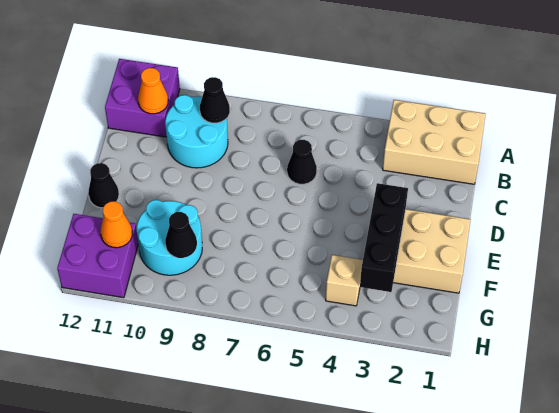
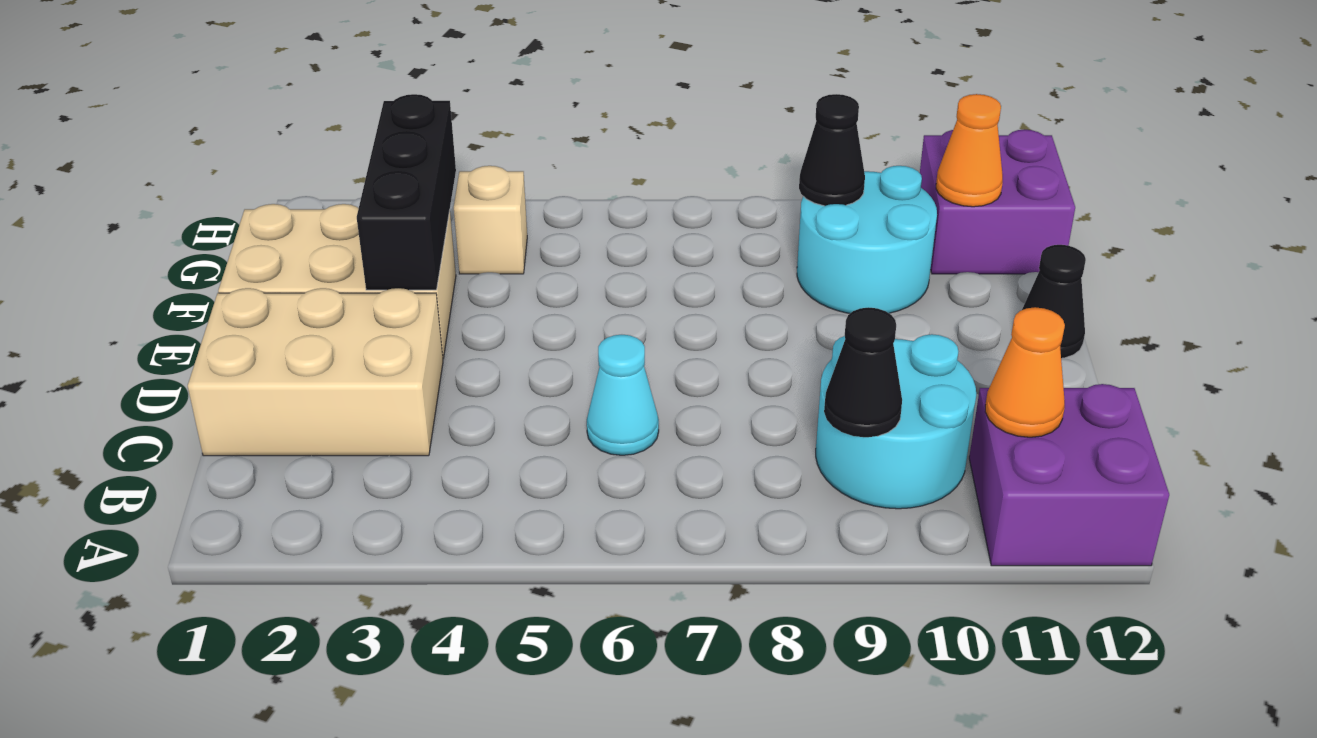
tan brick A1:B3 level 1 -> tan brick C1:D3 level 1
black cone C6 level 1 -> cyan cone C6 level 1

